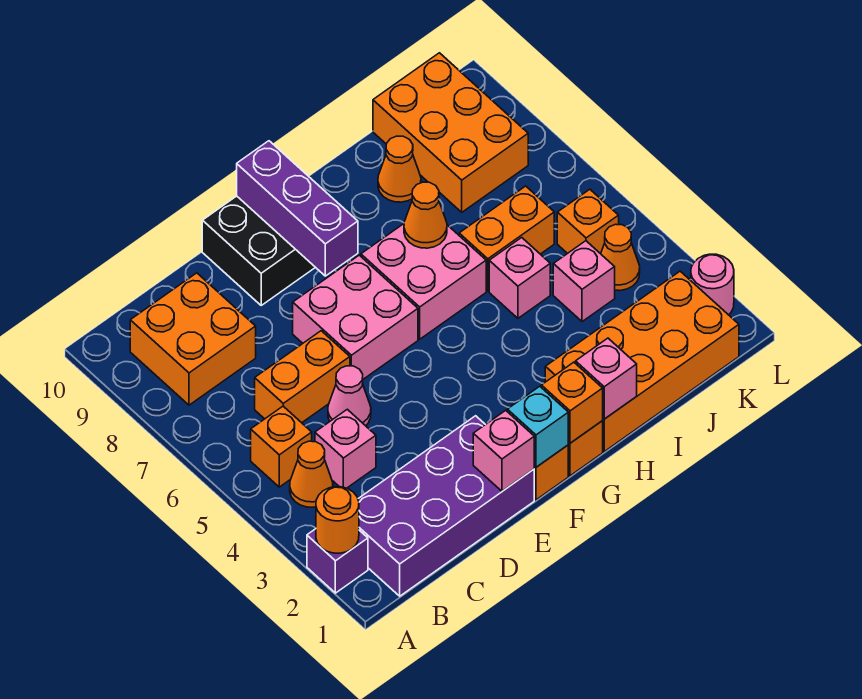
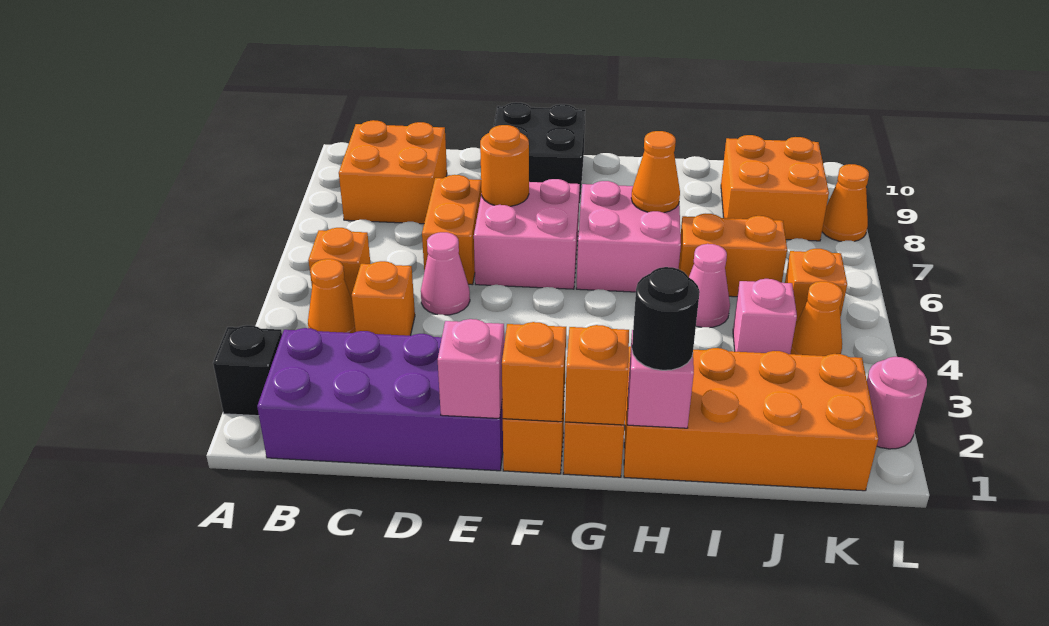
purple brick A2 level 1 -> black brick A2 level 1
orange round brick A2 level 2 -> orange round brick E7 level 2
pink brick C4 level 1 -> orange brick C4 level 1
orange brick C6:D6 level 1 -> orange brick D6:D7 level 1
cyan brick F1 level 2 -> orange brick F1 level 2
purple brick F8:F10 level 2 -> none
none -> black round brick H1 level 3
pink brick I5 level 1 -> pink cone I5 level 1
orange cone I9 level 1 -> orange cone L8 level 1
orange brick J8:K10 level 1 -> orange brick J8:K9 level 1

